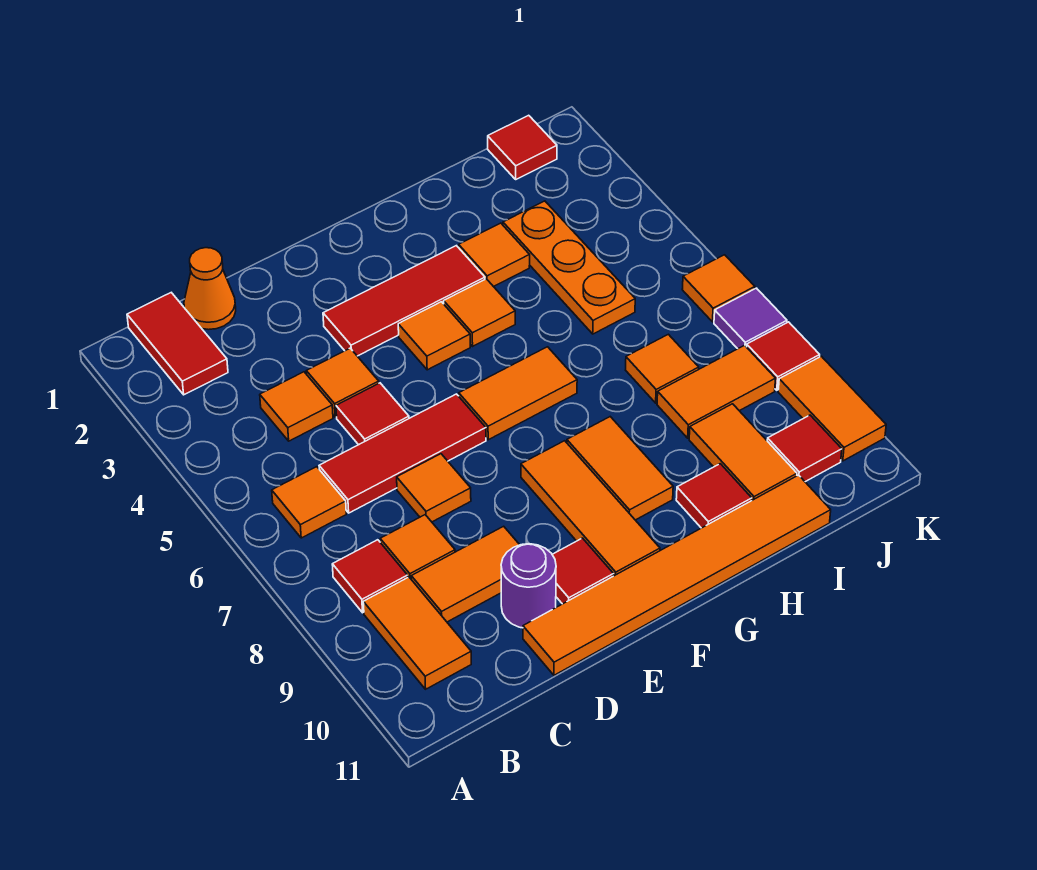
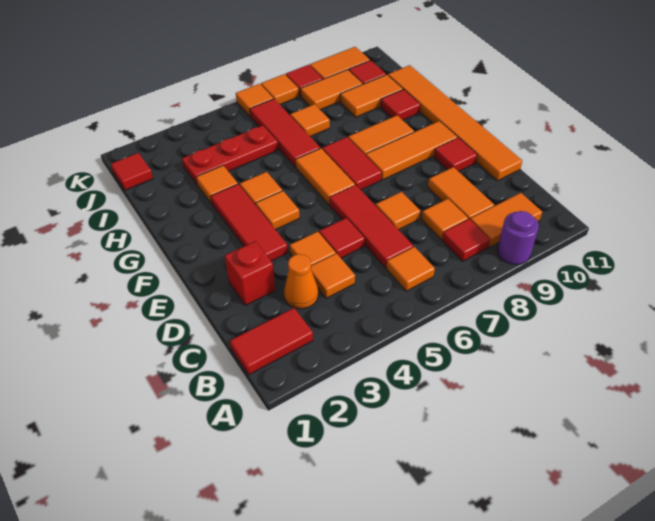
orange cone C1 level 1 -> orange cone C3 level 1
none -> red brick D2 level 1
purple round brick D10 level 1 -> purple round brick A9 level 1
none -> red tile F7:G7 level 1
none -> red tile H6:J6 level 1
orange plate I3:I5 level 1 -> red plate I3:I5 level 1
orange tile I8:J8 level 1 -> orange tile J8:J9 level 1
purple tile K7 level 1 -> orange tile K7 level 1

